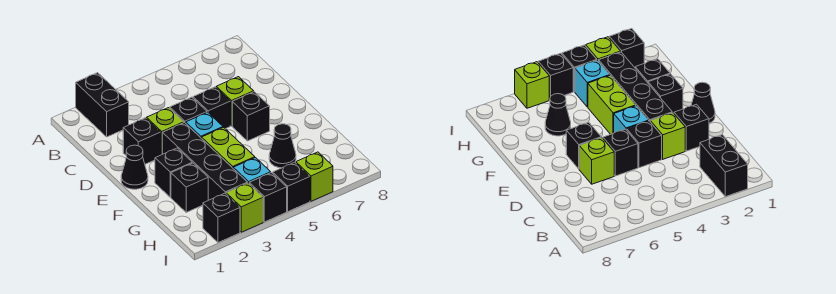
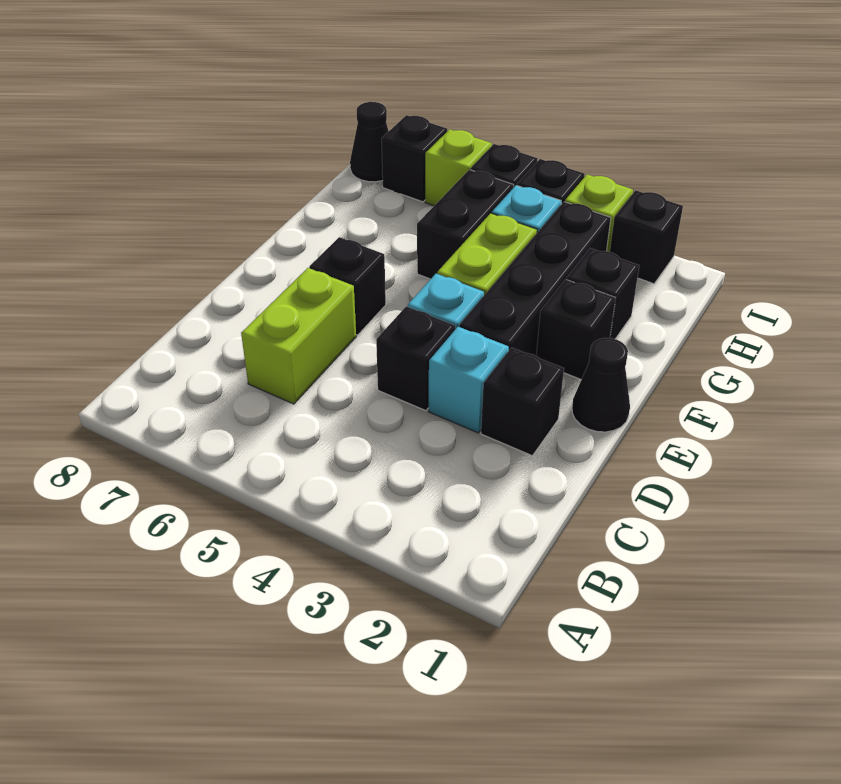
black brick A2:B2 level 1 -> black brick G5:H5 level 1
lime brick D3 level 1 -> cyan brick D3 level 1
black brick D5 level 1 -> black brick I7 level 1
lime brick D6 level 1 -> lime brick C6:D6 level 1
black cone G6 level 1 -> black cone I8 level 1

